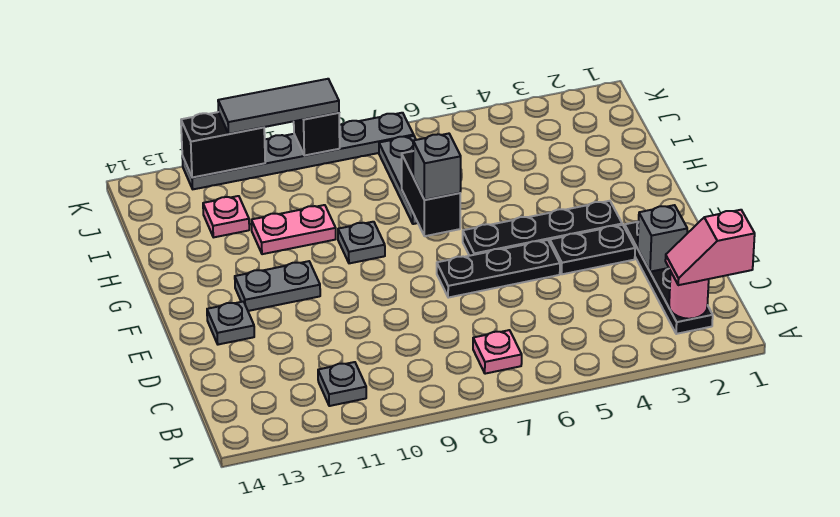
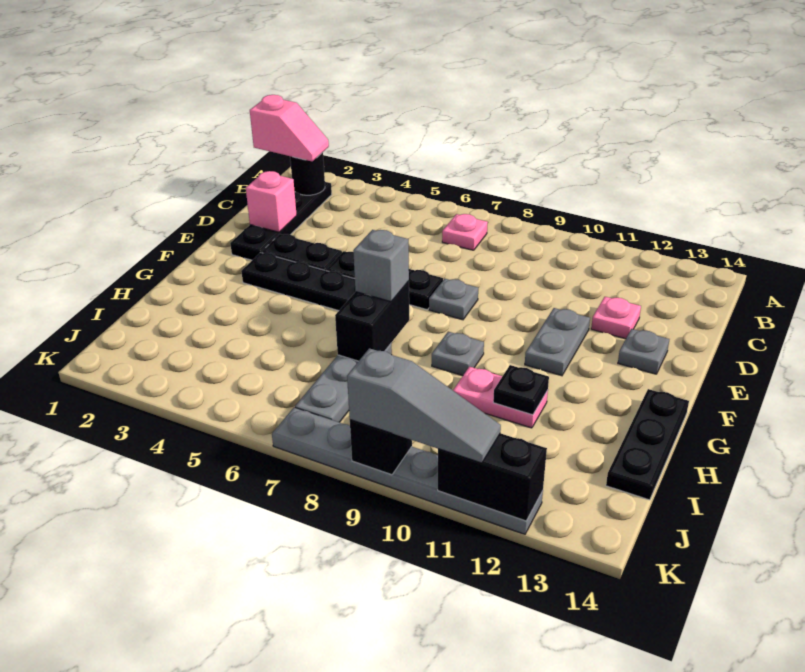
pink round brick B2 level 2 -> black round brick B2 level 2
grey plate B11 level 1 -> grey plate E8 level 1
grey brick D2 level 2 -> pink brick D2 level 2
grey plate F11:F12 level 1 -> grey plate E11:F11 level 1
none -> black plate G14:I14 level 1
none -> black plate H11 level 2
pink plate I12 level 1 -> pink plate D12 level 1
grey tile K9:K11 level 3 -> grey slope K9:K11 level 3 top 9

